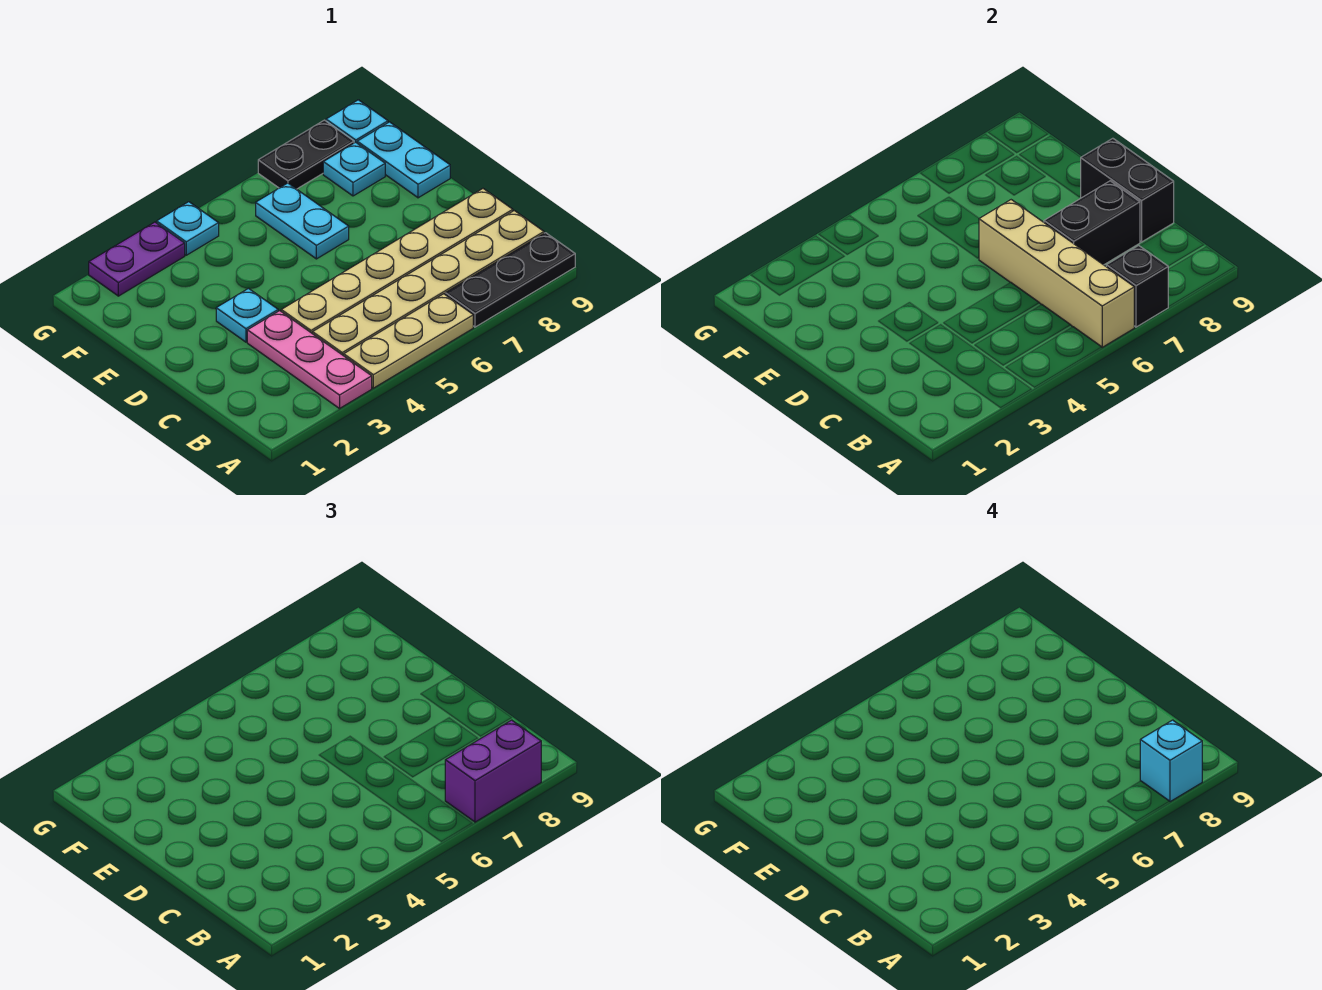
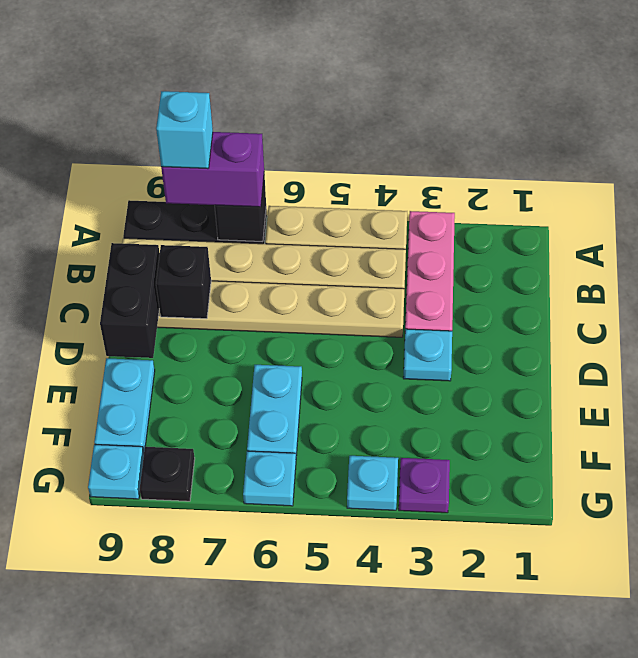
tan brick A6:D6 level 2 -> none
black brick C7:C8 level 2 -> black brick C8 level 2
cyan plate F8 level 1 -> cyan plate G6 level 1
purple plate G2:G3 level 1 -> purple plate G3 level 1
black plate G7:G8 level 1 -> black plate G8 level 1

